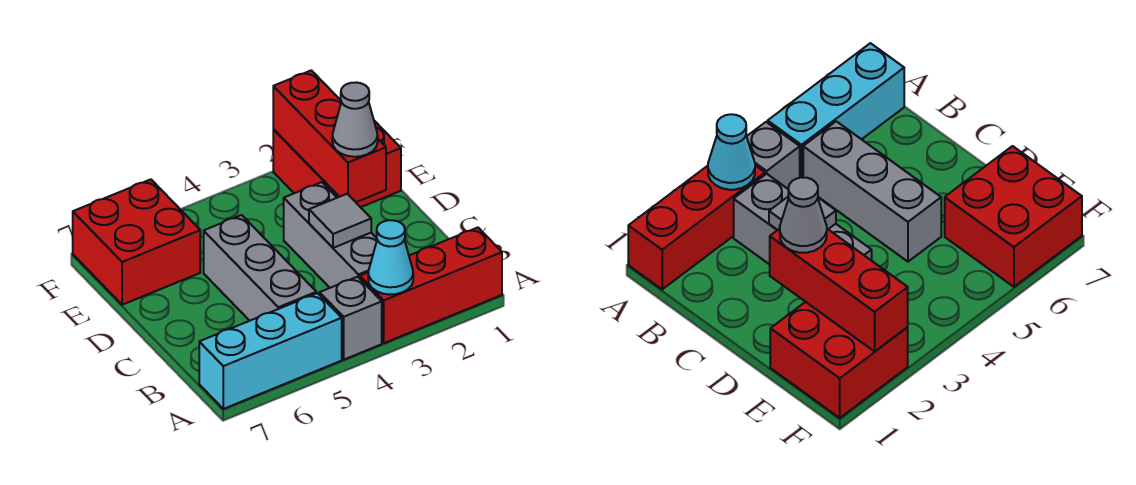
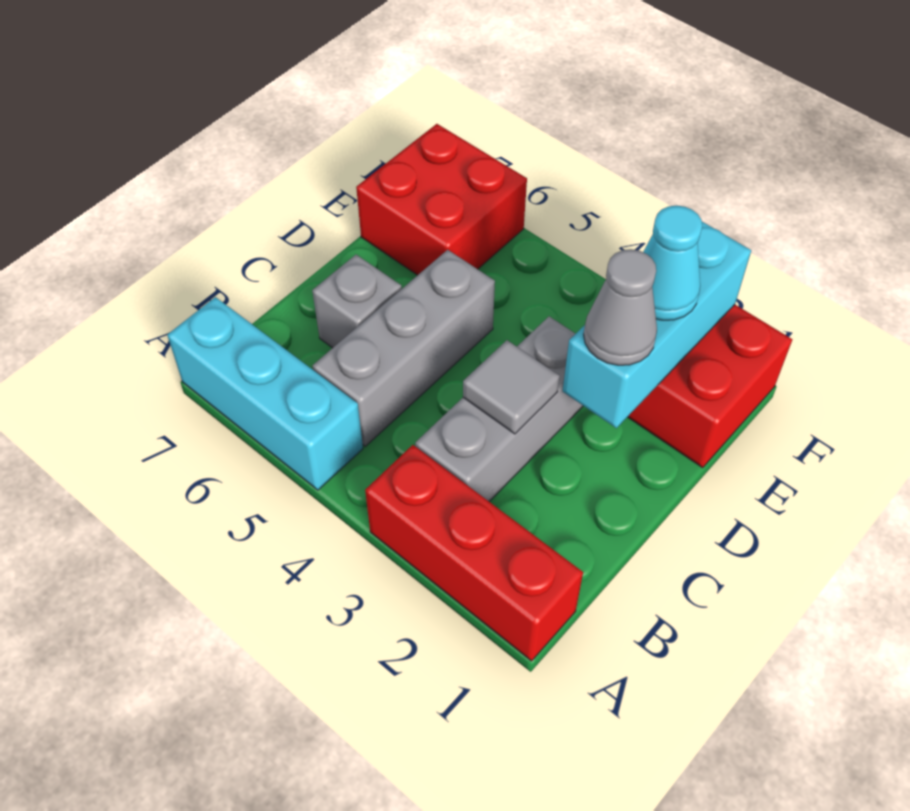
cyan cone A3 level 2 -> cyan cone E2 level 3
grey brick A4 level 1 -> grey brick C6 level 1
red brick D2:F2 level 2 -> cyan brick D2:F2 level 2

